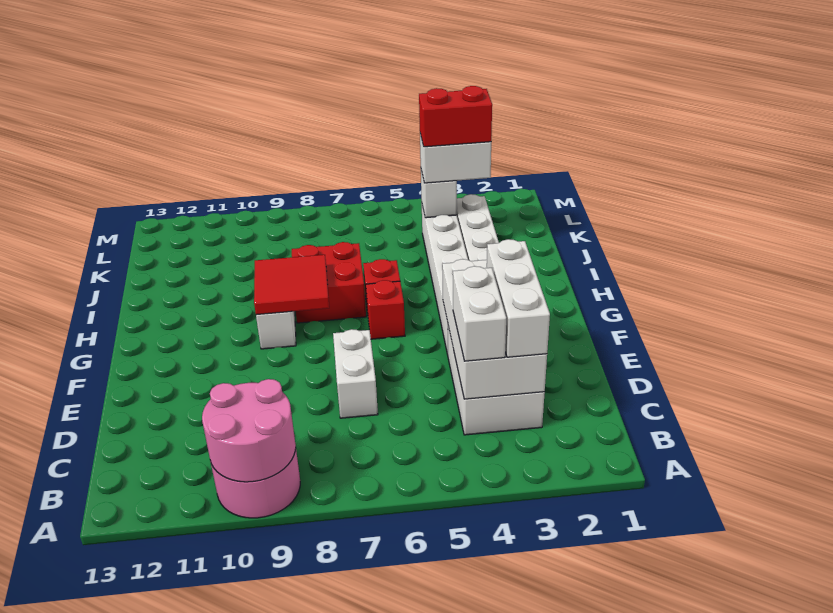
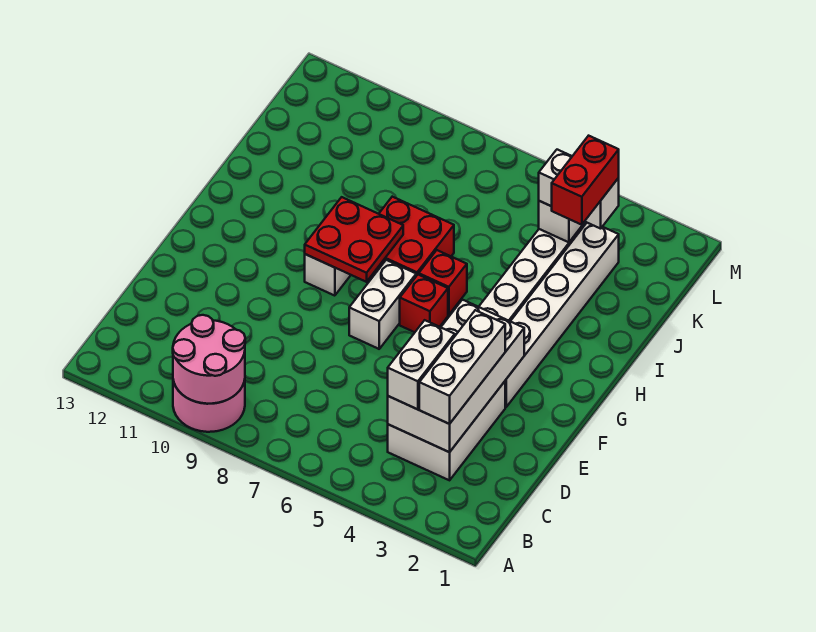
white brick D7:E7 level 1 -> white brick F7:G7 level 1
red tile G8:H9 level 2 -> red plate G8:H9 level 2
red brick K3:K4 level 4 -> red brick J3:K3 level 4

